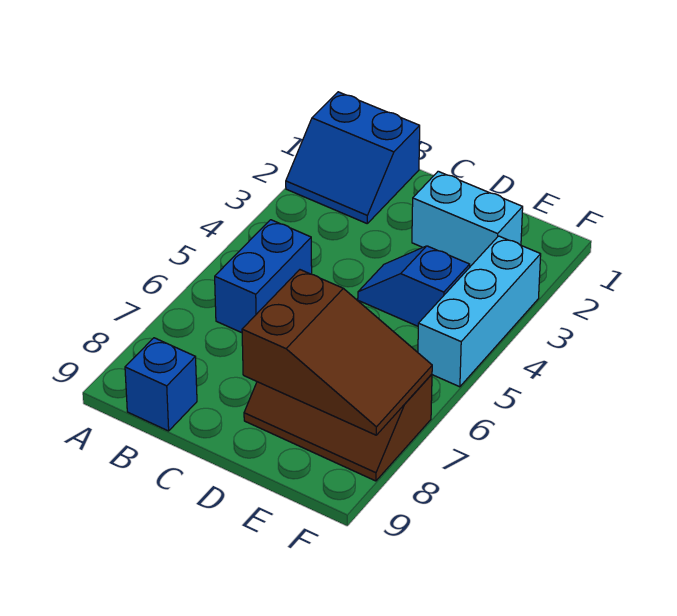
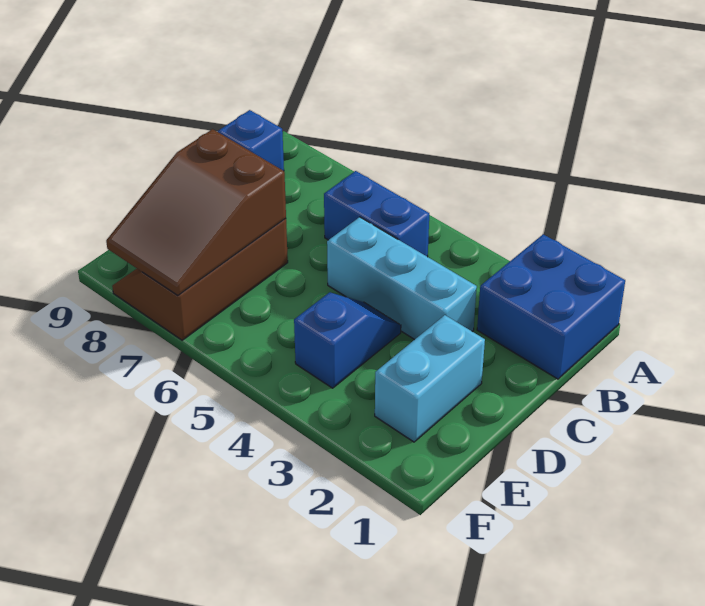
blue slope A1:B2 level 1 top 1 -> blue brick A1:B2 level 1
cyan brick F3:F5 level 1 -> cyan brick C3:C5 level 1

